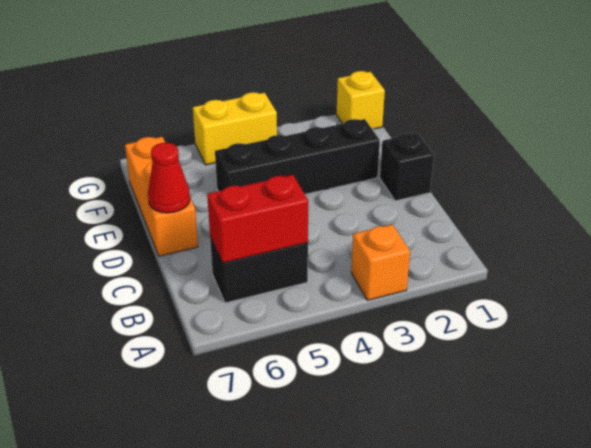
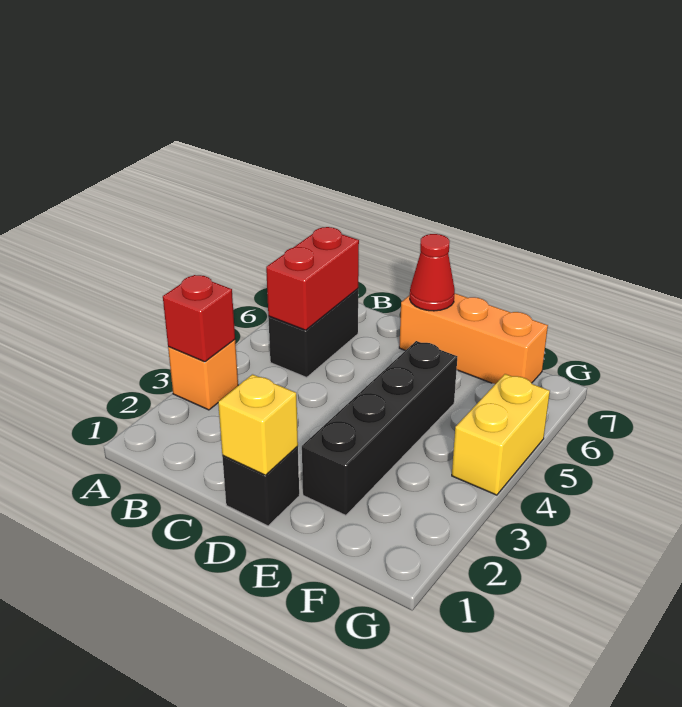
none -> red brick A3 level 2
yellow brick G1 level 1 -> yellow brick D1 level 2

